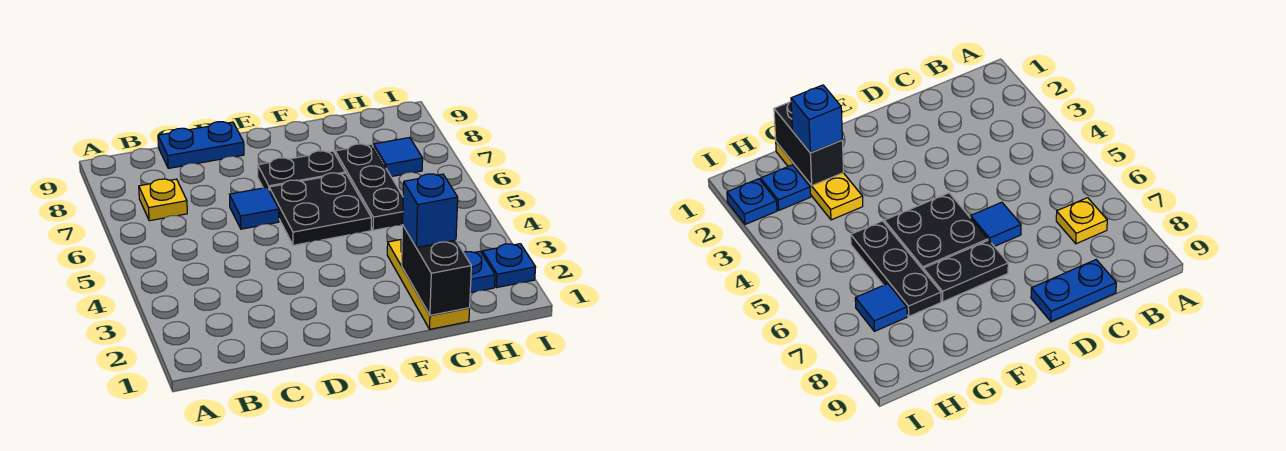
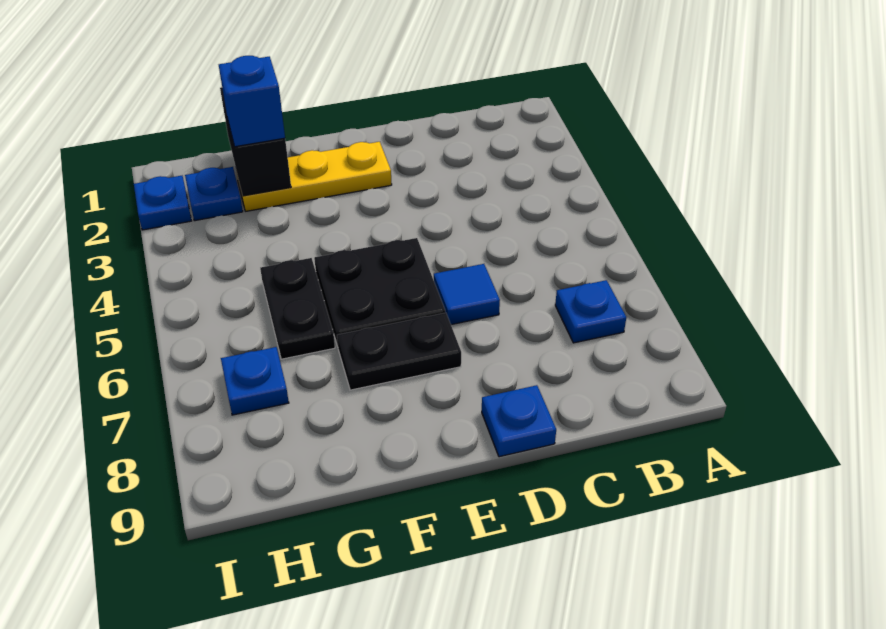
yellow plate B7 level 1 -> blue plate B7 level 1
blue plate C9:D9 level 1 -> blue plate D9 level 1
yellow plate G1:G3 level 1 -> yellow plate E2:G2 level 1
black plate G5:G7 level 1 -> black plate G5:G6 level 1
blue tile H7 level 1 -> blue plate H7 level 1

